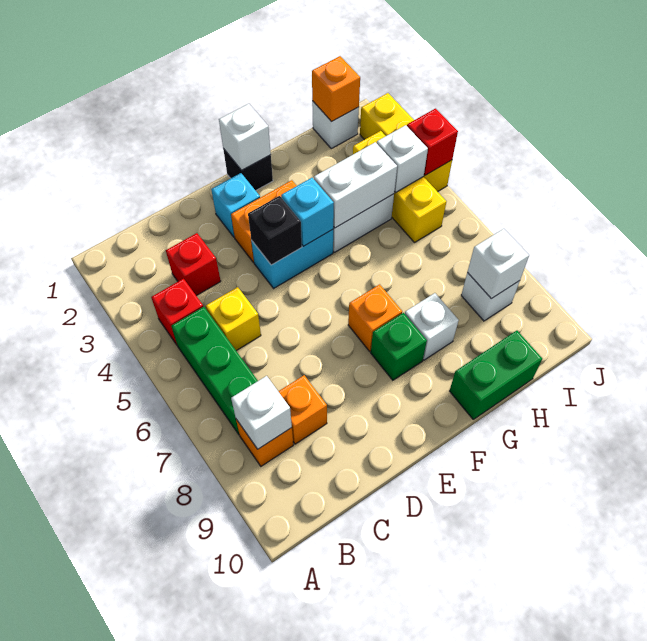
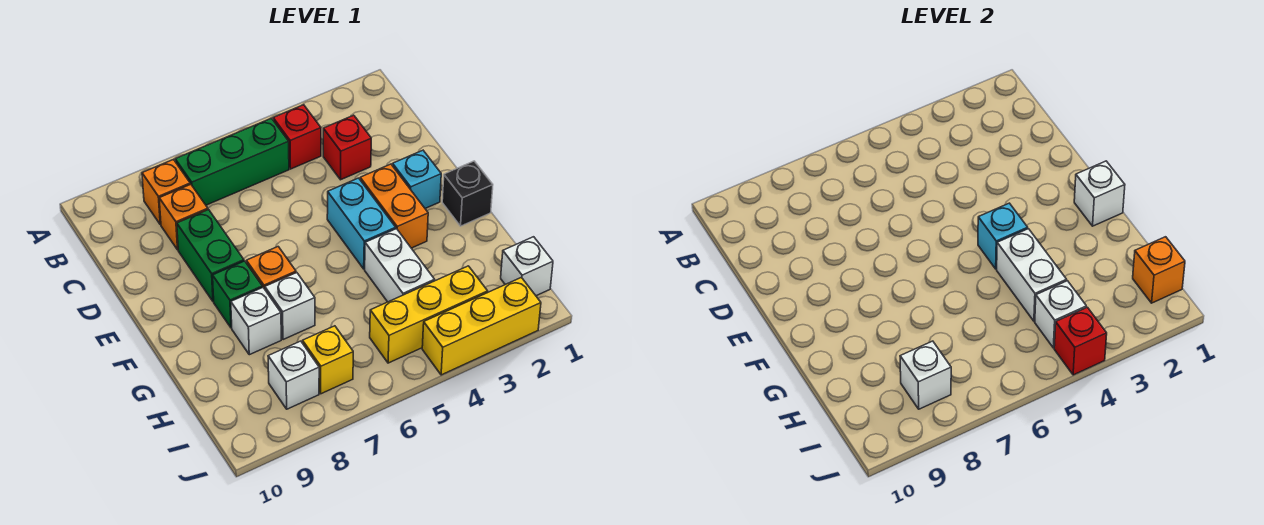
white brick B8 level 2 -> white brick G7 level 1
yellow brick C5 level 1 -> yellow brick I7 level 1
black brick E4 level 2 -> none
green brick G10:H10 level 1 -> green brick D8:E8 level 1

